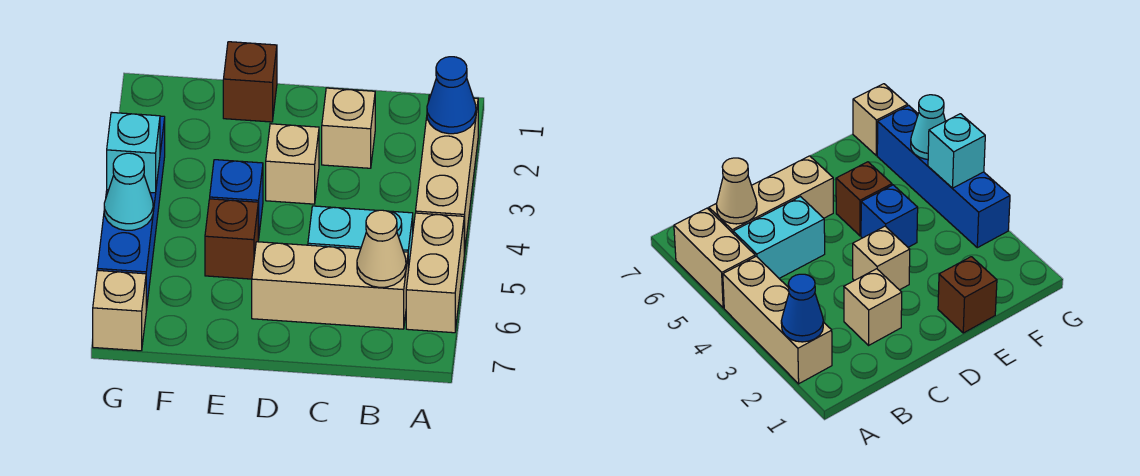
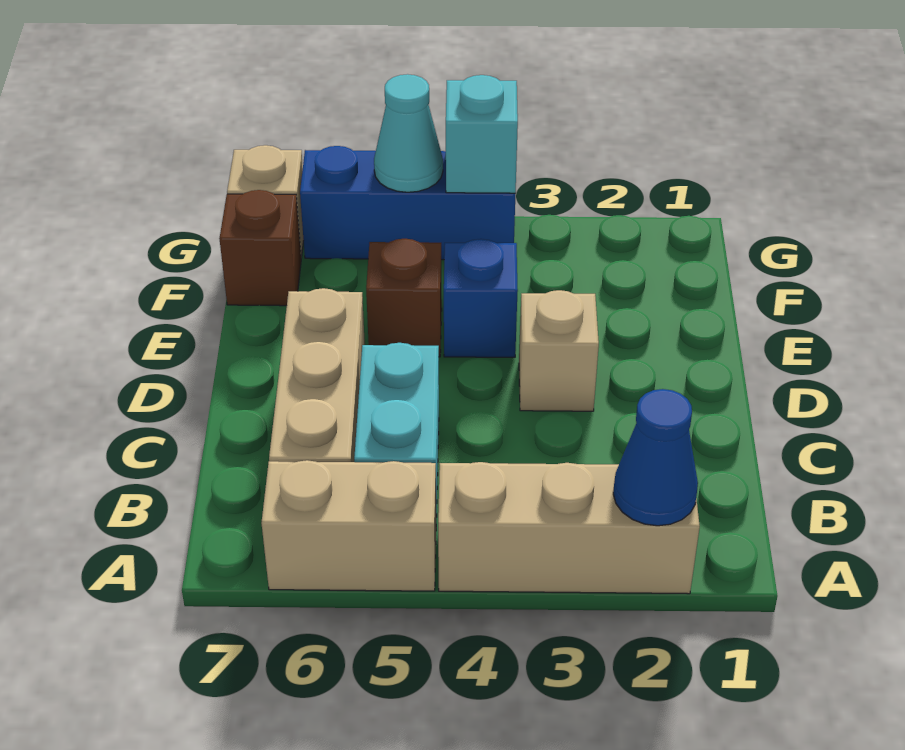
tan cone B6 level 2 -> none
tan brick C2 level 1 -> none
brown brick E1 level 1 -> brown brick F7 level 1
blue brick G3:G6 level 1 -> blue brick G4:G6 level 1

